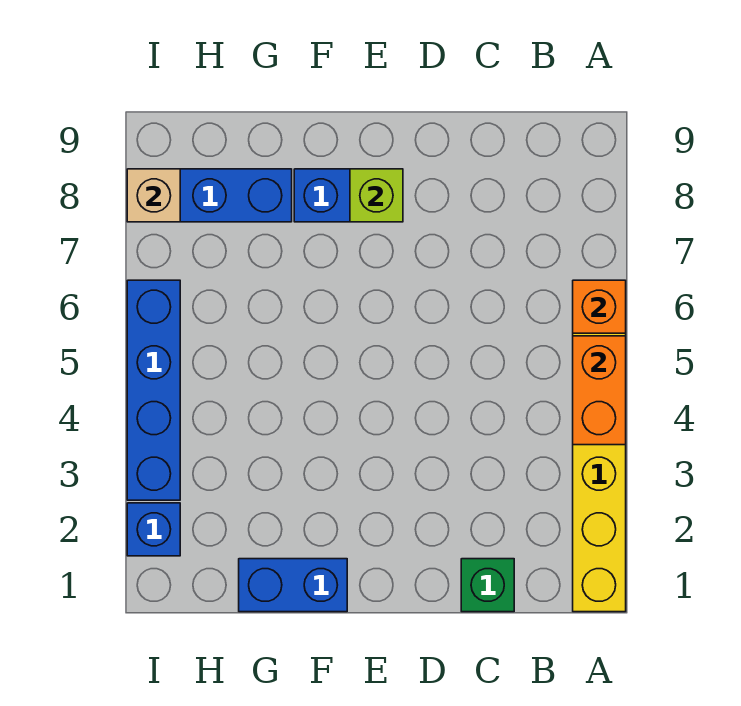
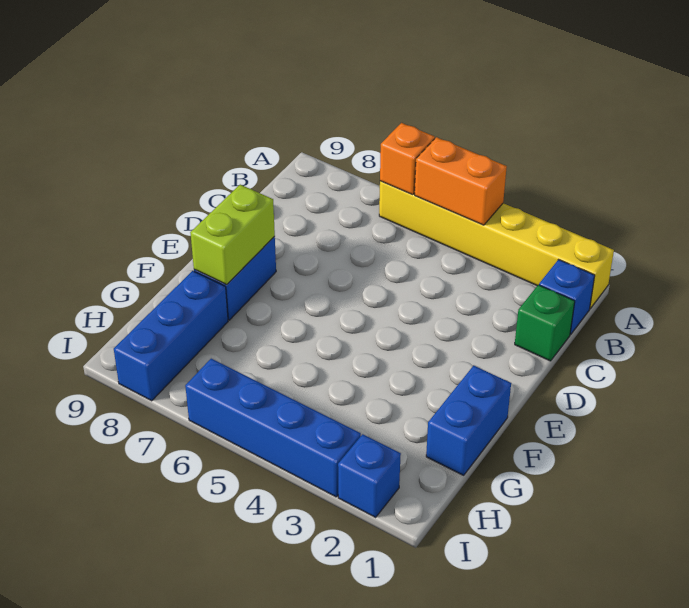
none -> blue brick B1 level 1
lime brick E8 level 2 -> lime brick E8:F8 level 2
tan brick I8 level 2 -> none

